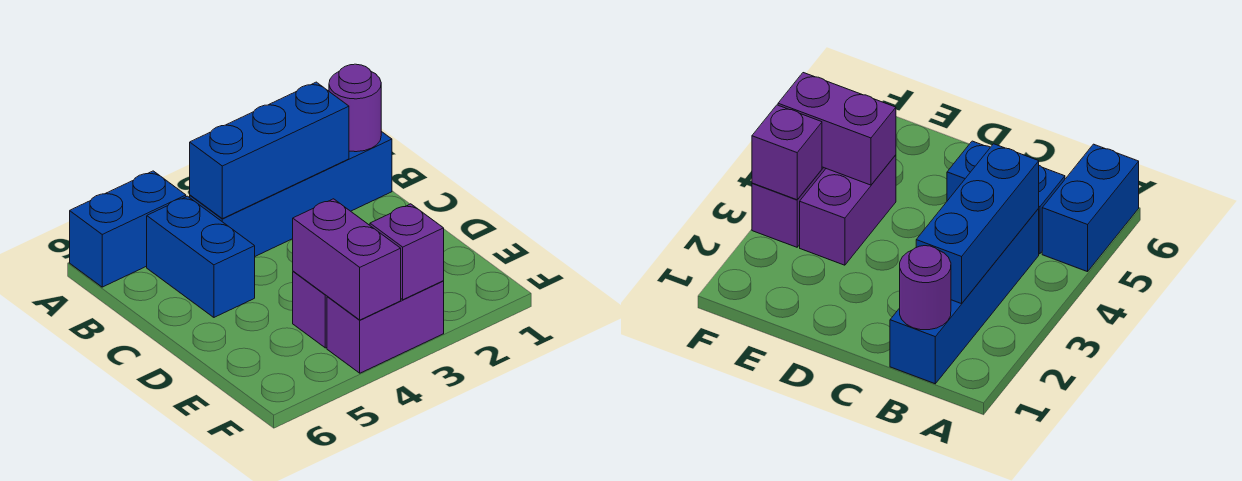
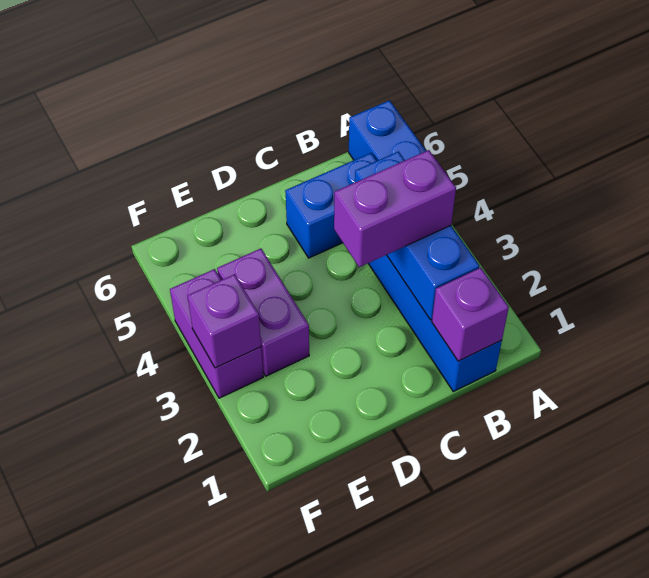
purple round brick B1 level 2 -> purple brick B1 level 2
purple brick E4:F4 level 2 -> purple brick B3:C3 level 3

